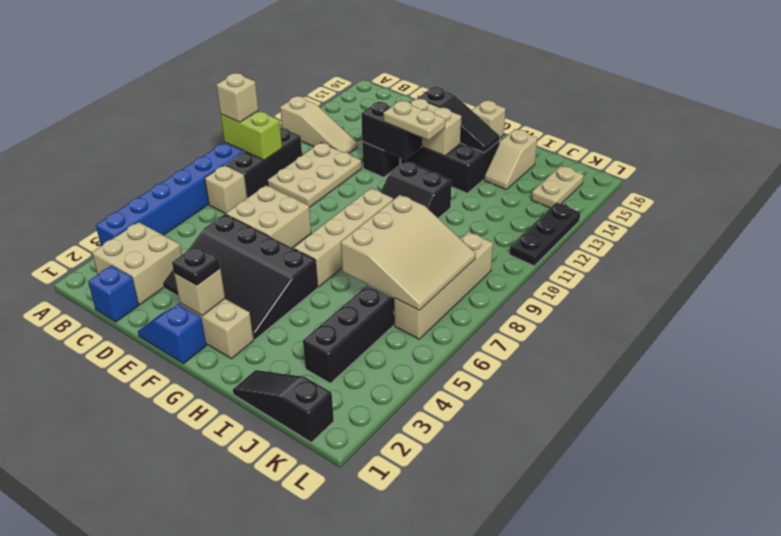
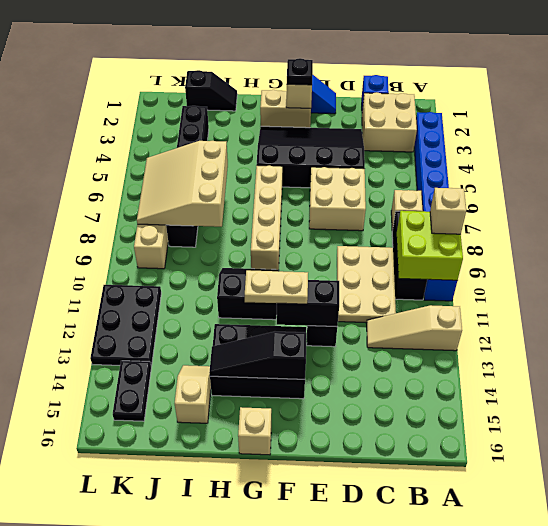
lime brick A9:B9 level 2 -> lime brick A9:B10 level 2
tan brick F13:G13 level 2 -> none
black slope I1:K1 level 1 top K -> black slope I1:J1 level 1 top J
tan plate K14:K15 level 1 -> black plate K14:K15 level 1
black plate L11:L13 level 1 -> black plate K11:L13 level 1

